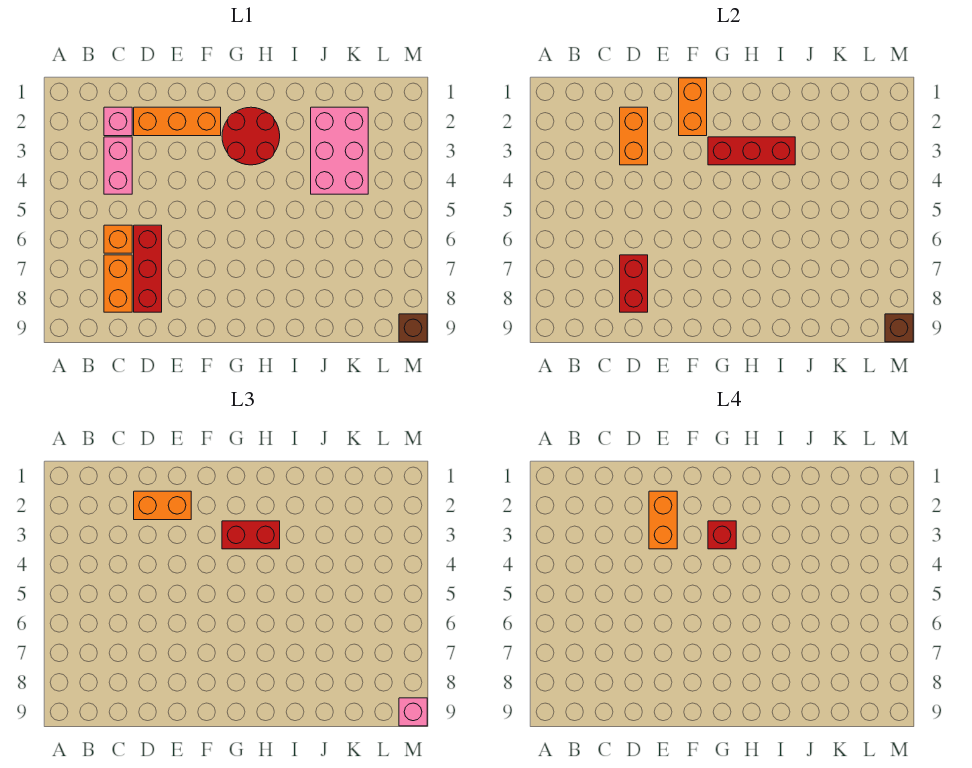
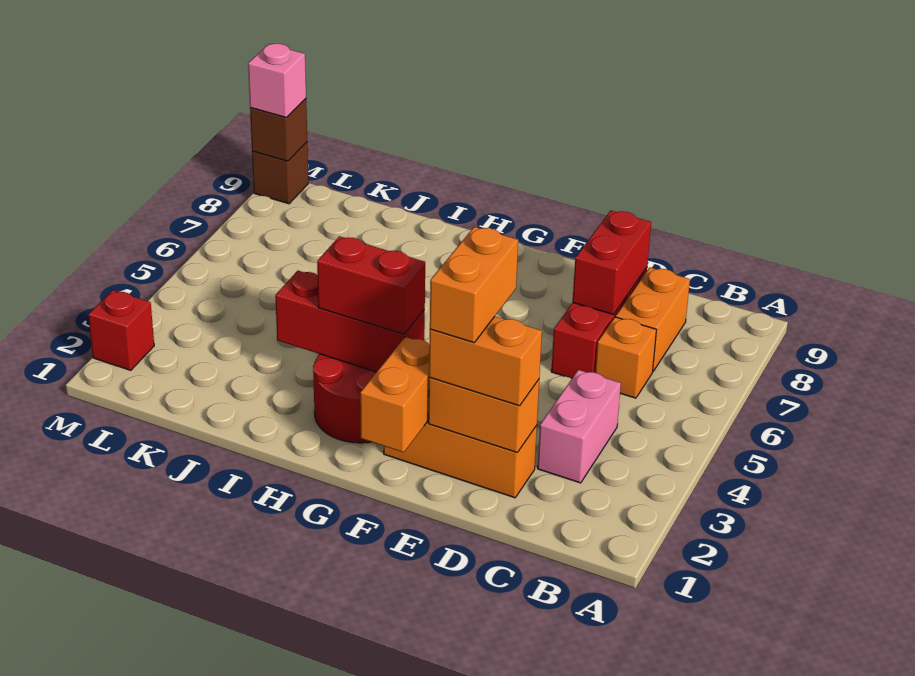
pink brick C2 level 1 -> none
orange brick D2:D3 level 2 -> orange brick D2:E2 level 2
red brick G3 level 4 -> red brick M2 level 1
pink brick J2:K4 level 1 -> none

